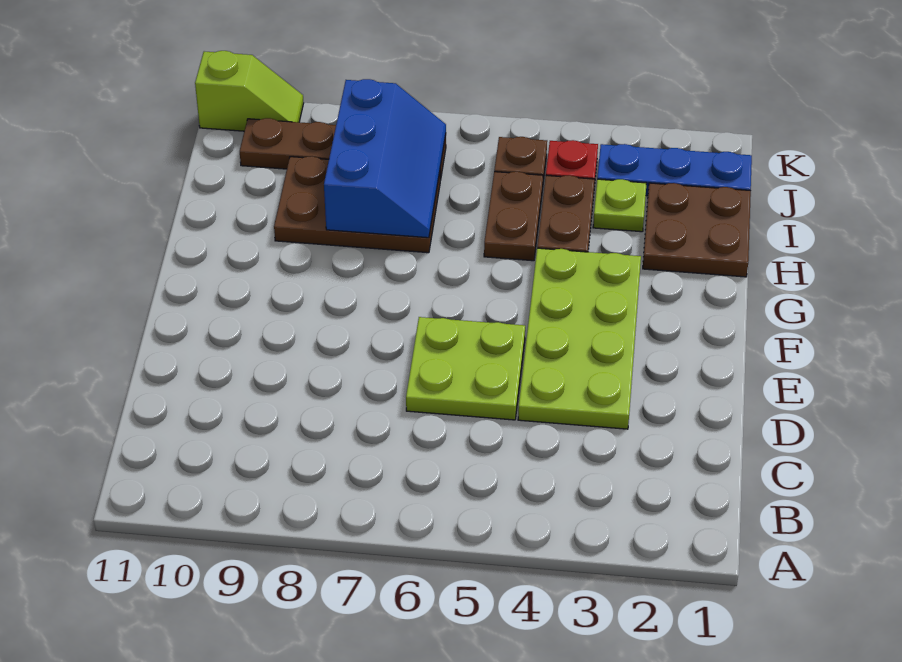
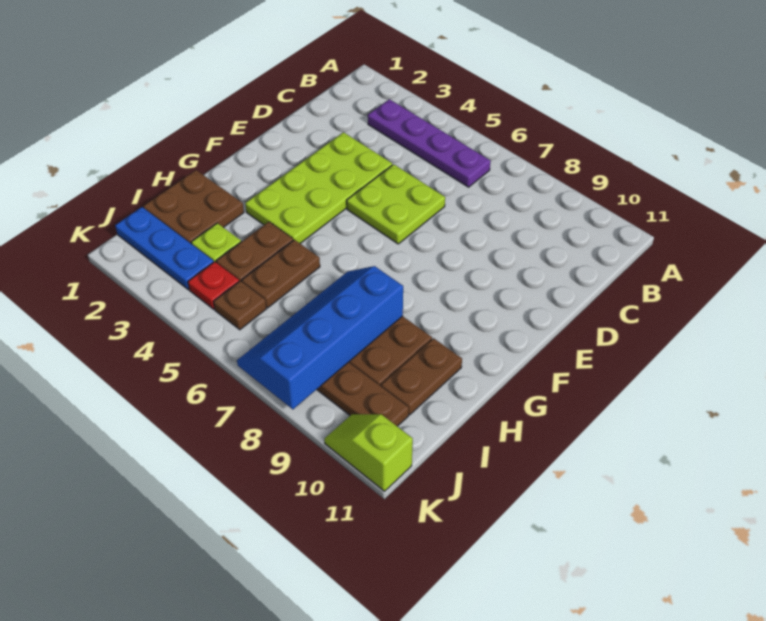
none -> purple plate B3:B6 level 1
blue slope H7:J8 level 2 top 8 -> blue slope H7:K8 level 2 top 8
none -> brown plate H10:I10 level 1

